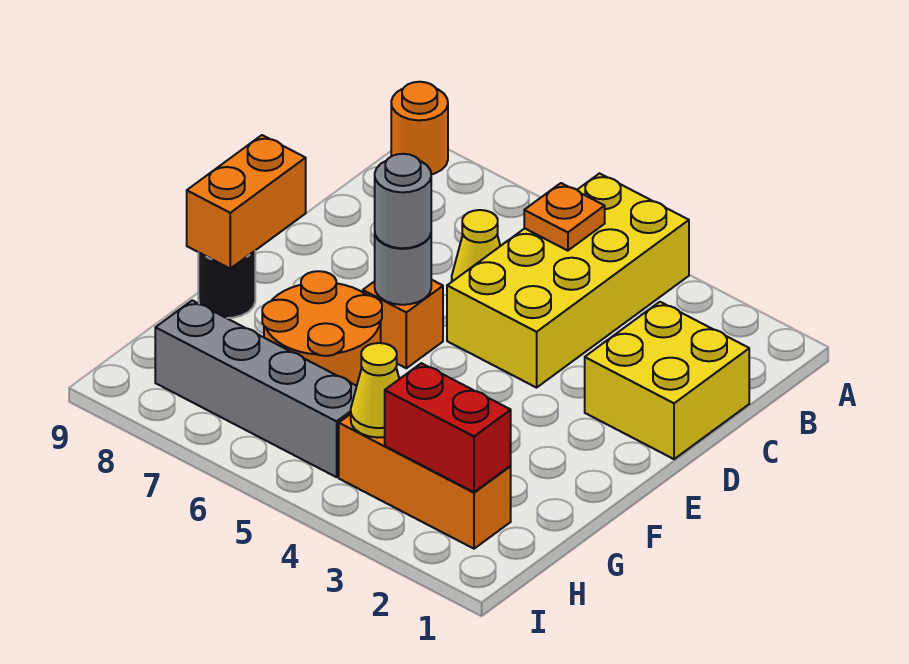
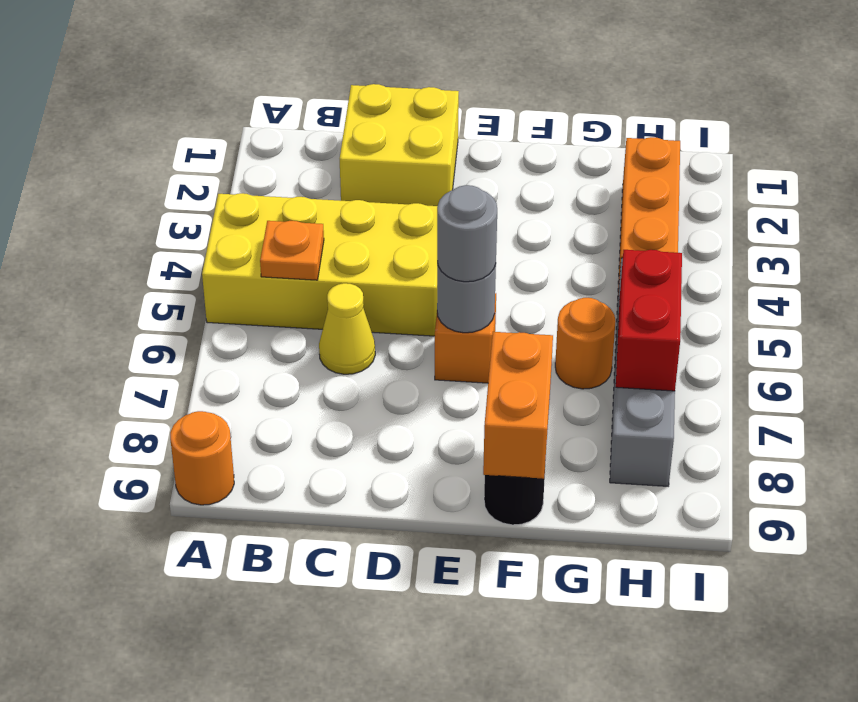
orange brick E9:F9 level 2 -> orange brick F8:F9 level 2
orange round brick F6:G7 level 1 -> orange round brick G6 level 1
red brick H2:H3 level 2 -> red brick H6:H7 level 2
yellow cone H4 level 2 -> none

